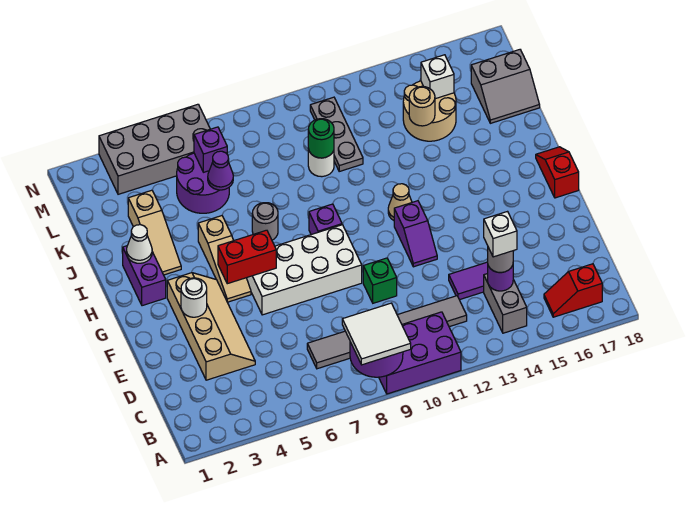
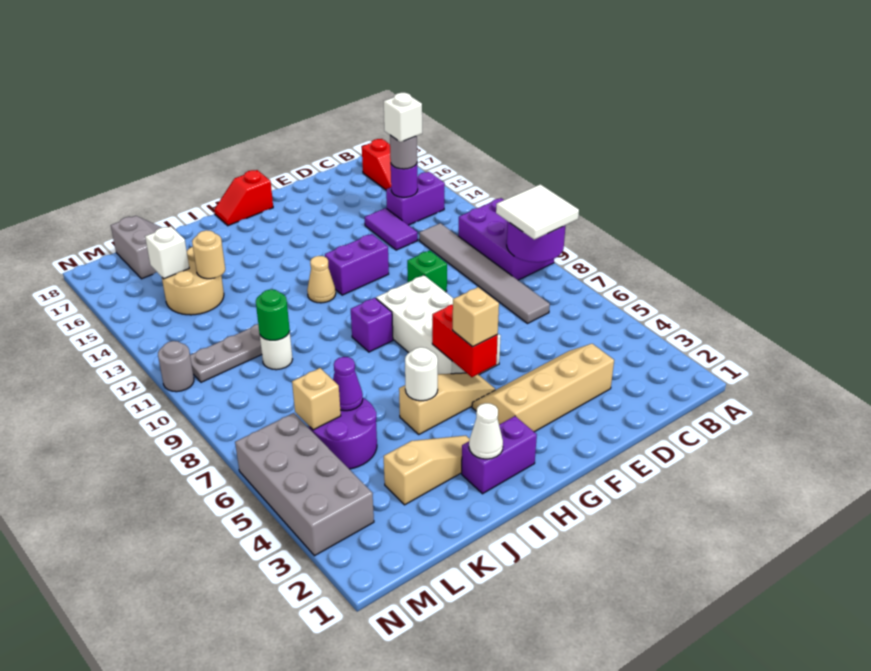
grey brick B14:C14 level 1 -> purple brick B14:C14 level 1
white round brick F3 level 2 -> white round brick I5 level 2
purple slope F12:G12 level 1 top G -> purple brick F12:G12 level 1
none -> tan brick G5 level 3
grey round brick I7 level 1 -> grey round brick N11 level 1
purple brick L6 level 2 -> tan brick L6 level 2

